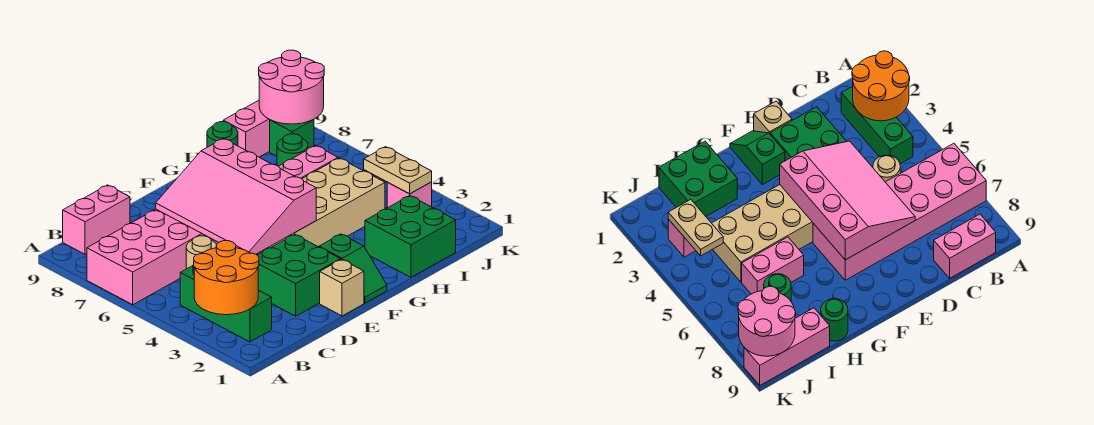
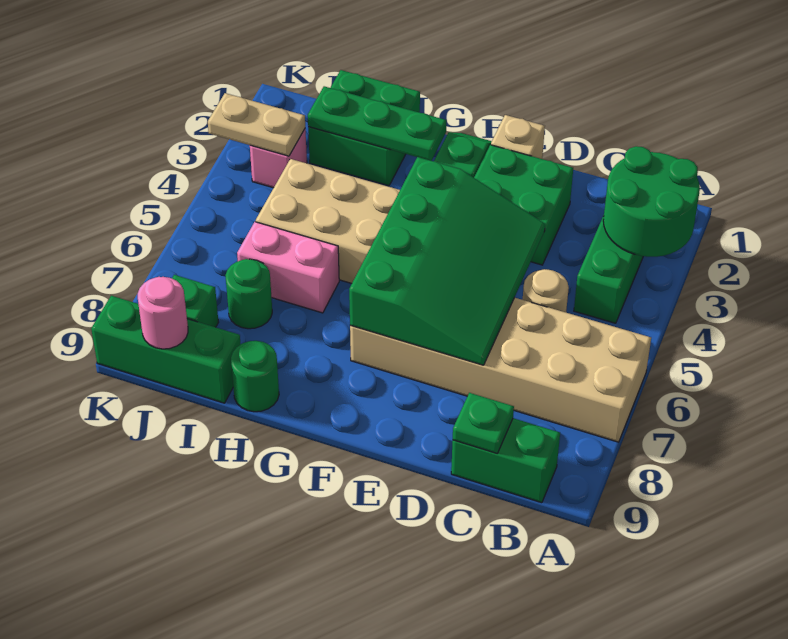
orange round brick A2:B3 level 2 -> green round brick A2:B3 level 2
pink brick A6:F7 level 1 -> tan brick A6:F7 level 1
pink brick B9:C9 level 1 -> green brick B9:C9 level 1
none -> green plate C9 level 2
pink slope D4:F7 level 2 top F -> green slope D4:F7 level 2 top F
none -> green plate G2:I2 level 2
pink brick I9:K9 level 1 -> green brick I9:K9 level 1
tan plate J3:J4 level 2 -> tan plate J3:K3 level 2
pink round brick J8:K9 level 2 -> pink round brick J9 level 2

